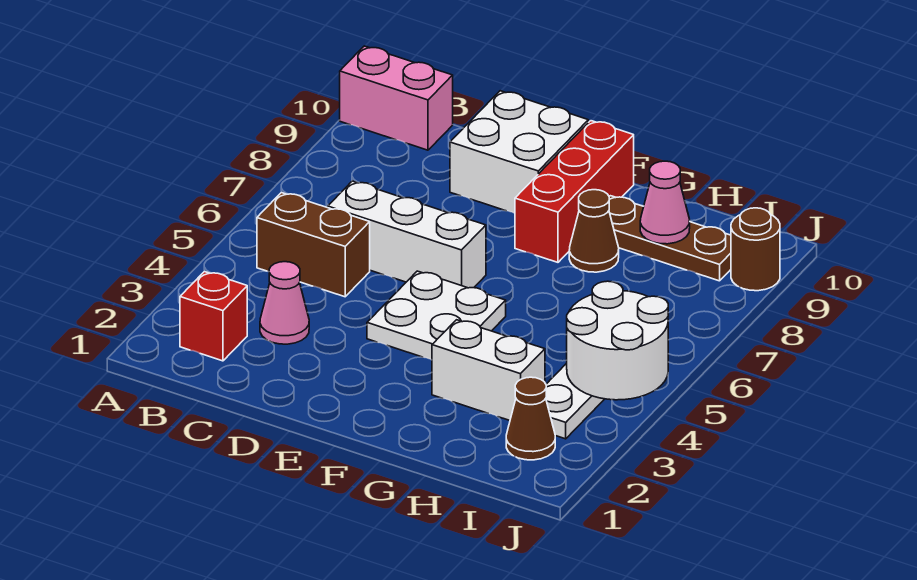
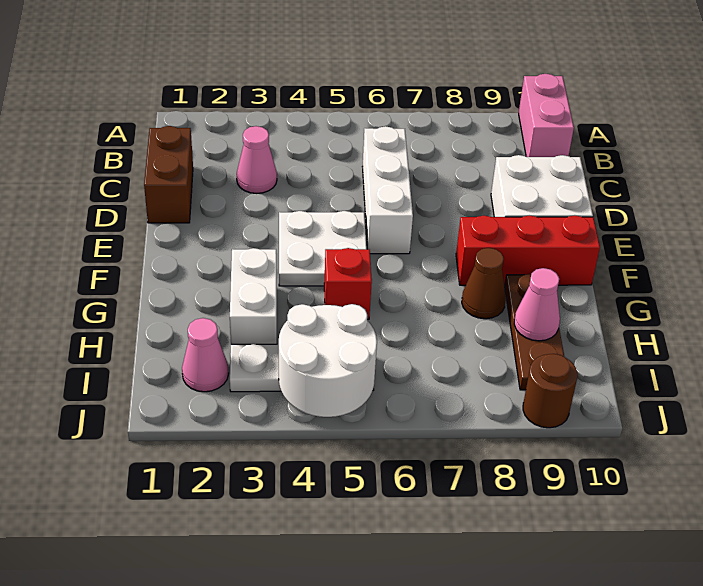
red brick B2 level 1 -> red brick G5 level 1
brown brick B5:C5 level 1 -> brown brick C1:D1 level 1
brown cone I2 level 1 -> pink cone I2 level 1

